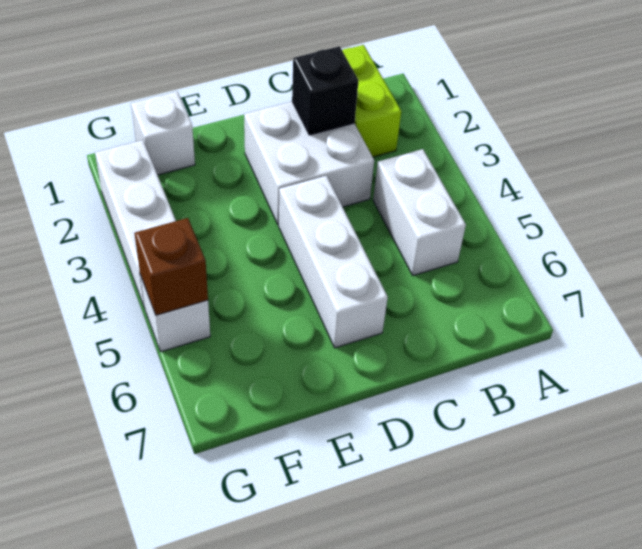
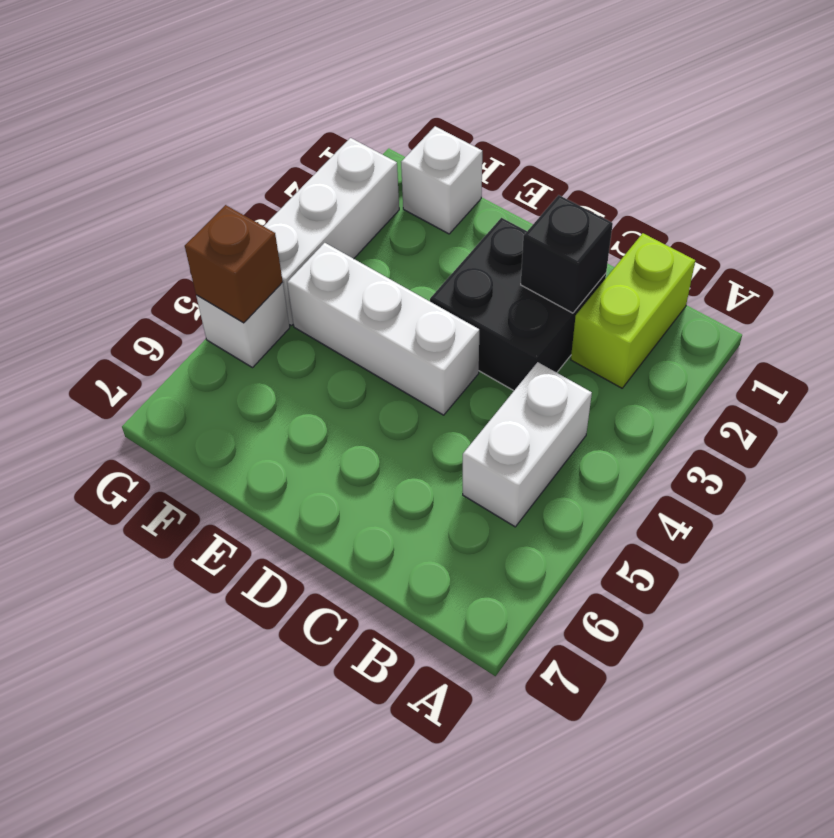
white brick C2:D3 level 1 -> black brick C2:D3 level 1
white brick D4:D6 level 1 -> white brick D4:F4 level 1

